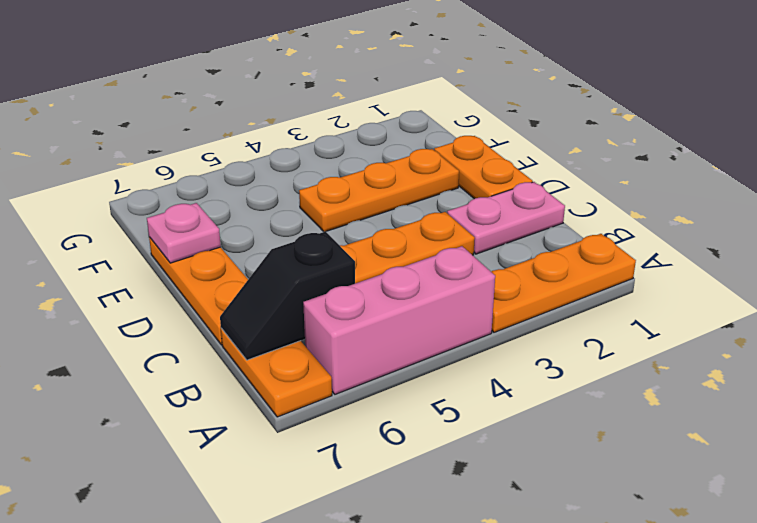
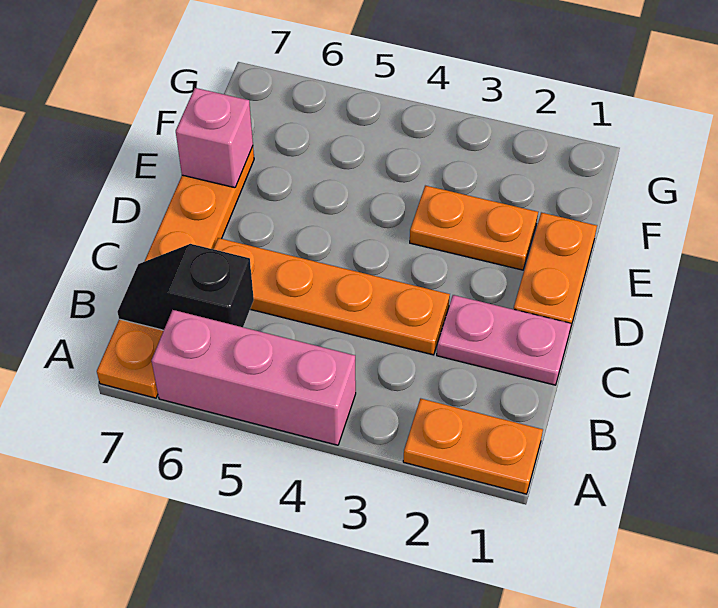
orange plate A1:A3 level 1 -> orange plate A1:A2 level 1
orange plate E2:E4 level 1 -> orange plate E2:E3 level 1
pink plate E7 level 2 -> pink brick E7 level 2

